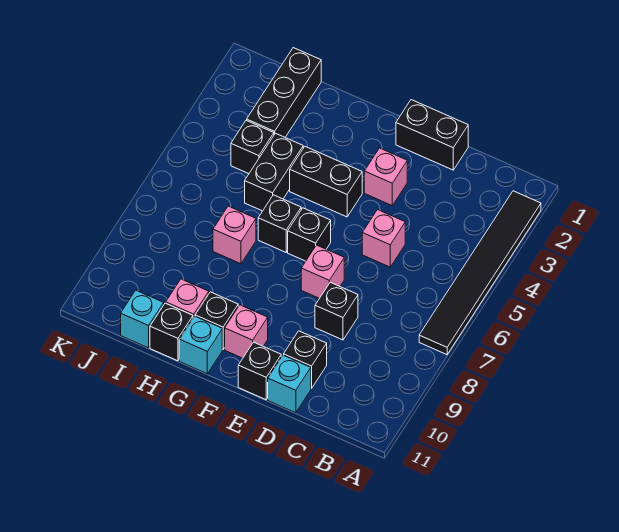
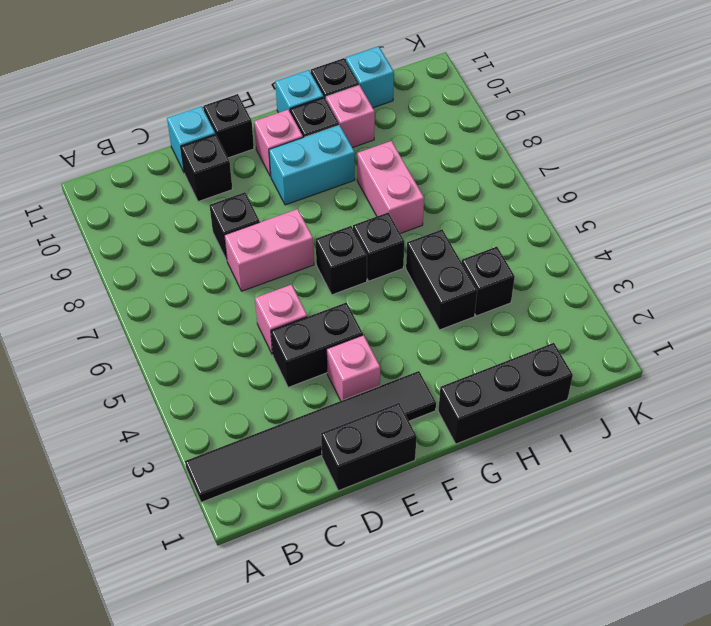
black tile A2:A7 level 1 -> black tile A2:F2 level 1
pink brick E7 level 1 -> pink brick D7:E7 level 1
black brick F4:G4 level 1 -> black brick D4:E4 level 1
none -> cyan brick F9:G9 level 1
pink brick H7 level 1 -> pink brick H7:H8 level 1
black brick I1:I3 level 1 -> black brick G1:I1 level 1

